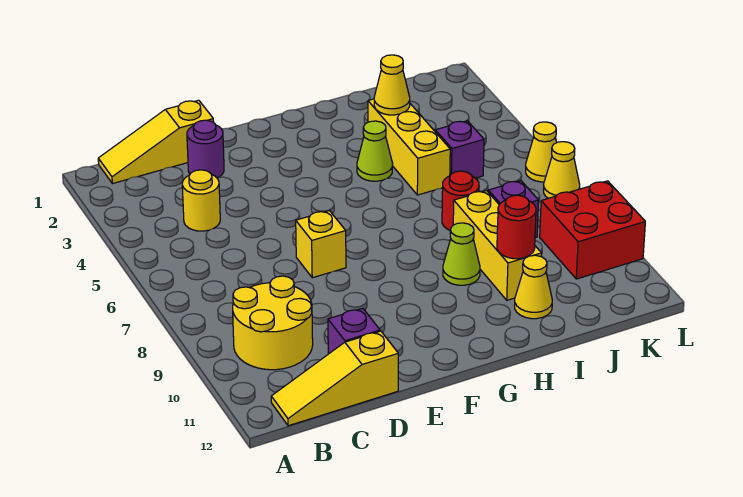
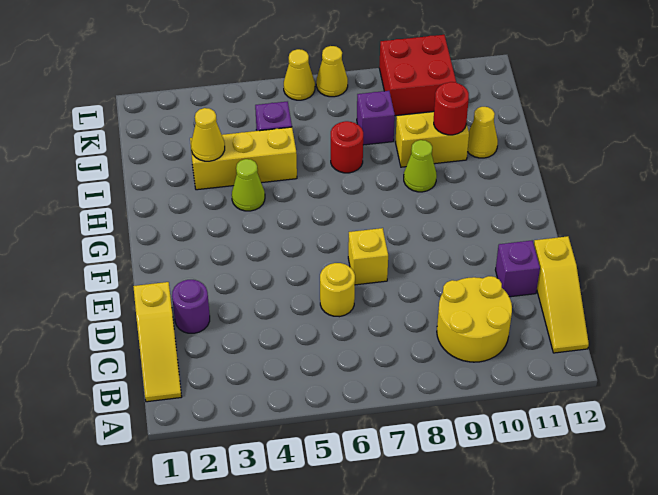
yellow round brick C4 level 1 -> yellow round brick D6 level 1
yellow brick I8:I10 level 1 -> yellow brick I9:I10 level 1

